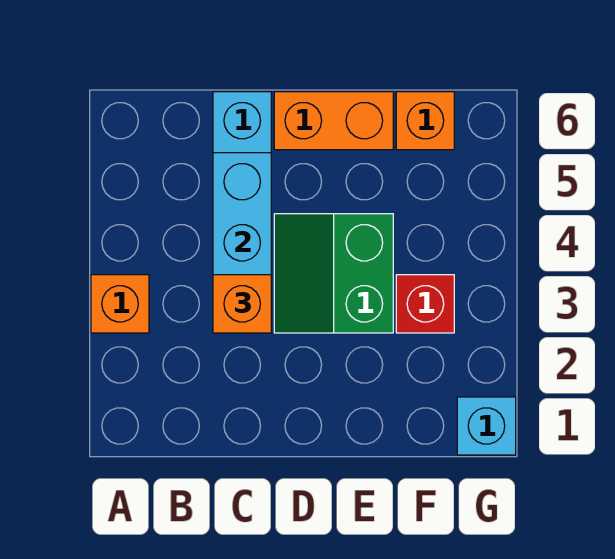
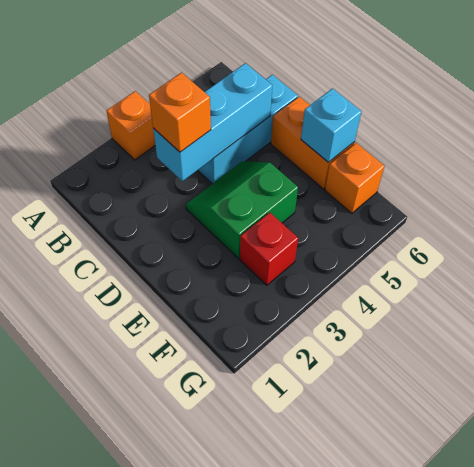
cyan brick G1 level 1 -> cyan brick E6 level 2

